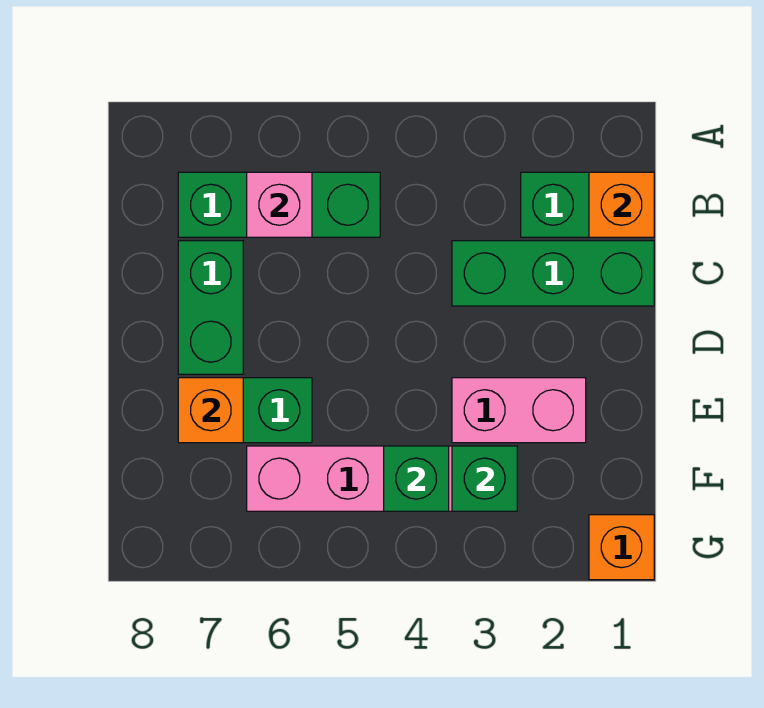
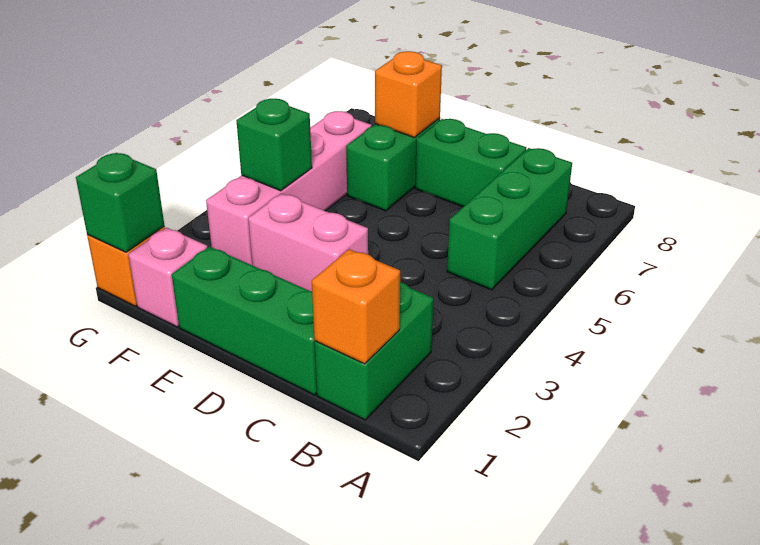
pink brick B6 level 2 -> pink brick F1 level 1
green brick C1:C3 level 1 -> green brick C1:E1 level 1
pink brick E2:E3 level 1 -> pink brick D3:E3 level 1
green brick F3 level 2 -> green brick G1 level 2

